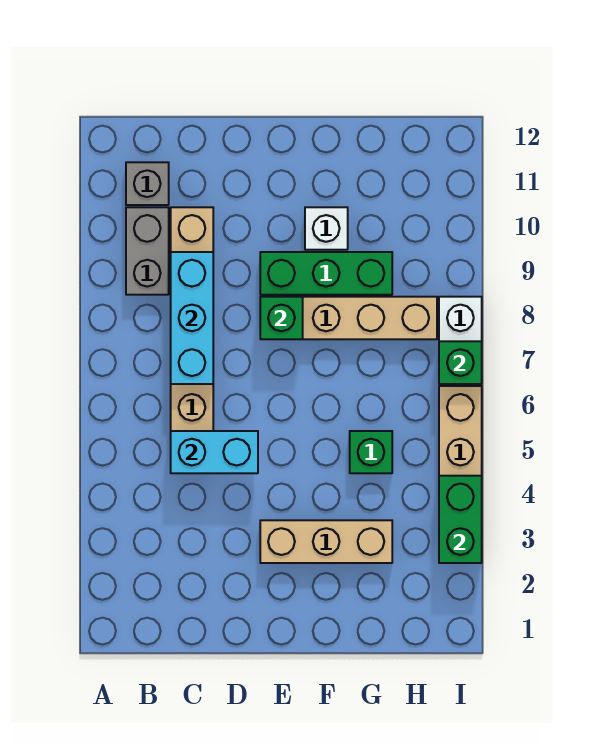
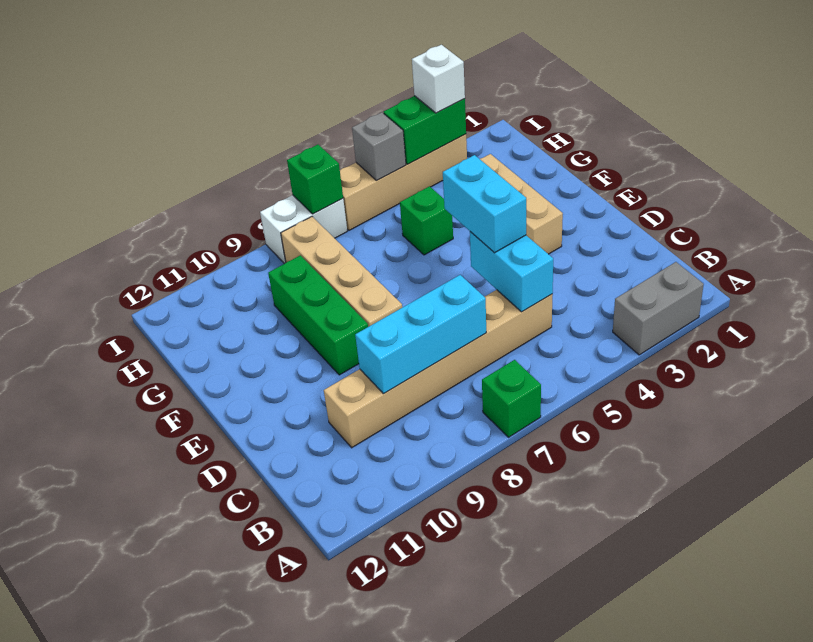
grey brick B9:B10 level 1 -> grey brick A2:A3 level 1
grey brick B11 level 1 -> grey brick I5 level 2
none -> cyan brick D5:E5 level 3
green brick E8 level 2 -> green brick A7 level 1
white brick F10 level 1 -> white brick I3 level 3

